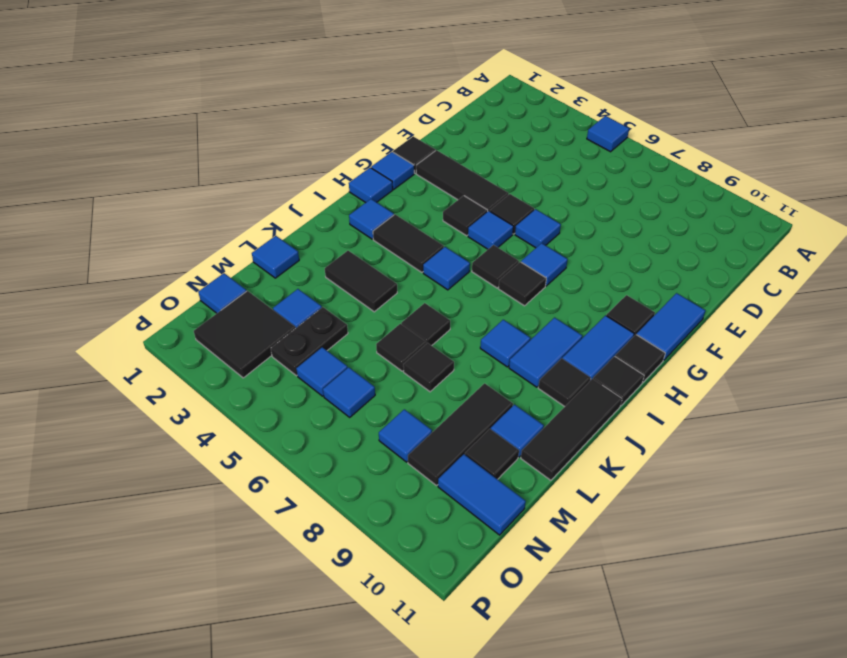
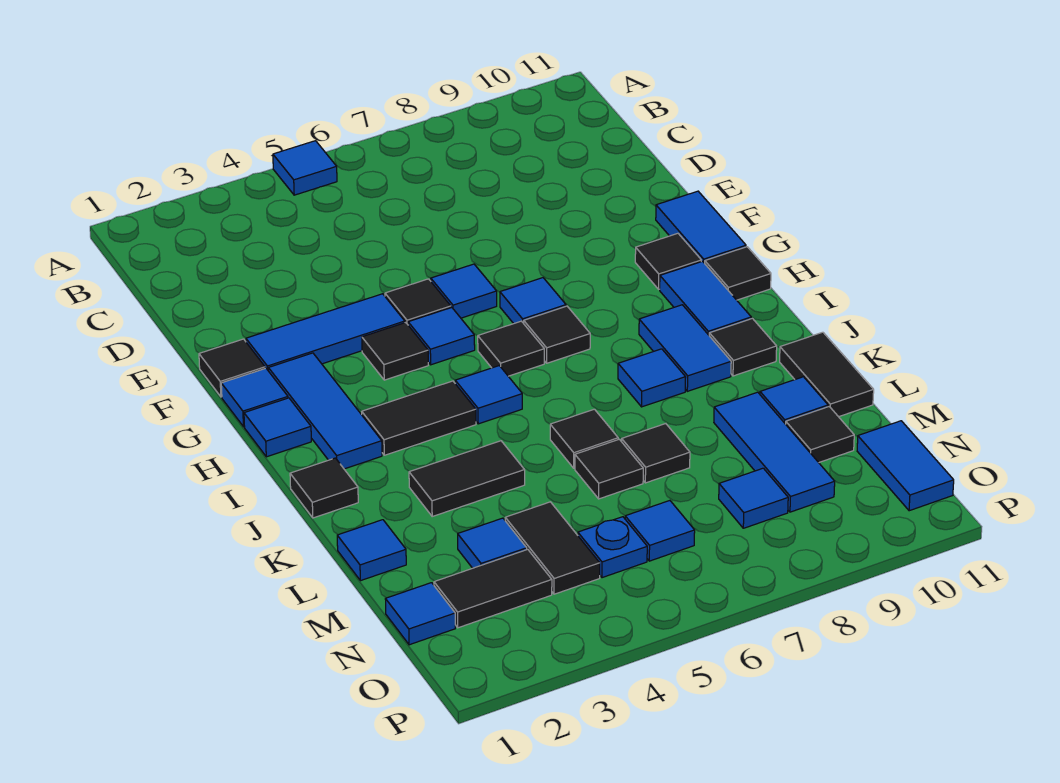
black tile F2:F4 level 1 -> blue tile F2:F4 level 1
blue tile I2 level 1 -> blue tile G2:I2 level 1
black tile I11 level 1 -> black tile J1 level 1
black tile J11:L11 level 1 -> black tile K11:L11 level 1
black tile L9:N9 level 1 -> blue tile L9:N9 level 1
black plate M4:N4 level 1 -> black tile M4:N4 level 1
black tile N2:O3 level 1 -> black tile N2:N3 level 1
blue tile N5 level 1 -> blue plate N5 level 1
blue tile N10:N11 level 1 -> blue tile N11:O11 level 1

